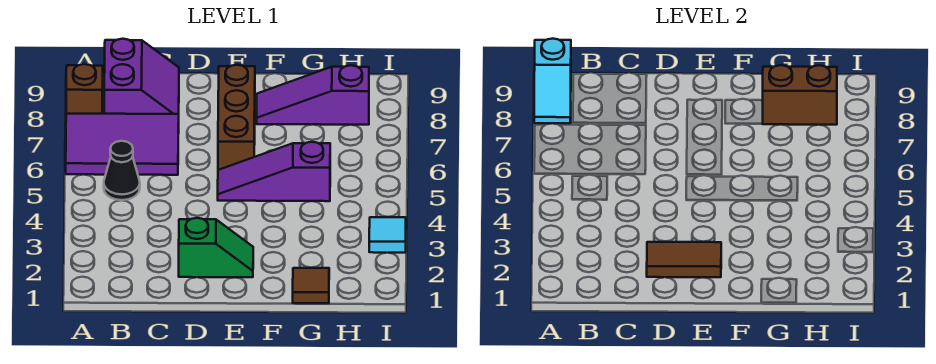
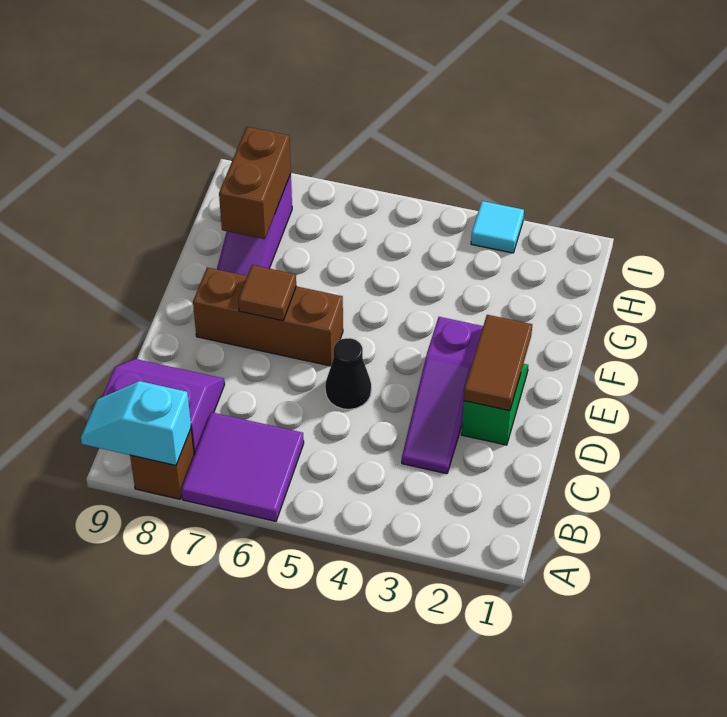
purple tile A6:C7 level 1 -> purple tile A6:B7 level 1
cyan slope A8:A9 level 2 top 9 -> cyan slope A8:A9 level 2 top 8
black cone B5 level 1 -> black cone D5 level 1
purple slope E5:G5 level 1 top G -> purple slope C3:E3 level 1 top E
brown tile G1 level 1 -> brown tile E7 level 2

